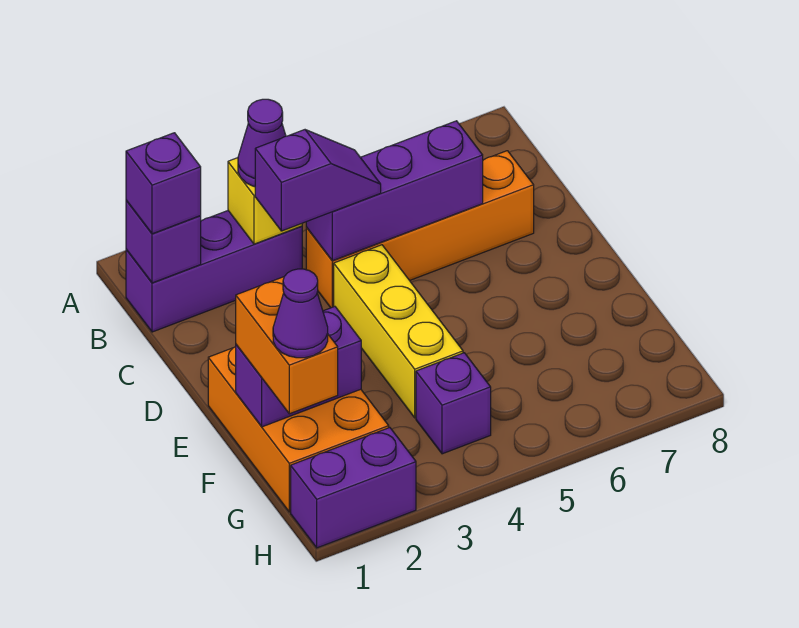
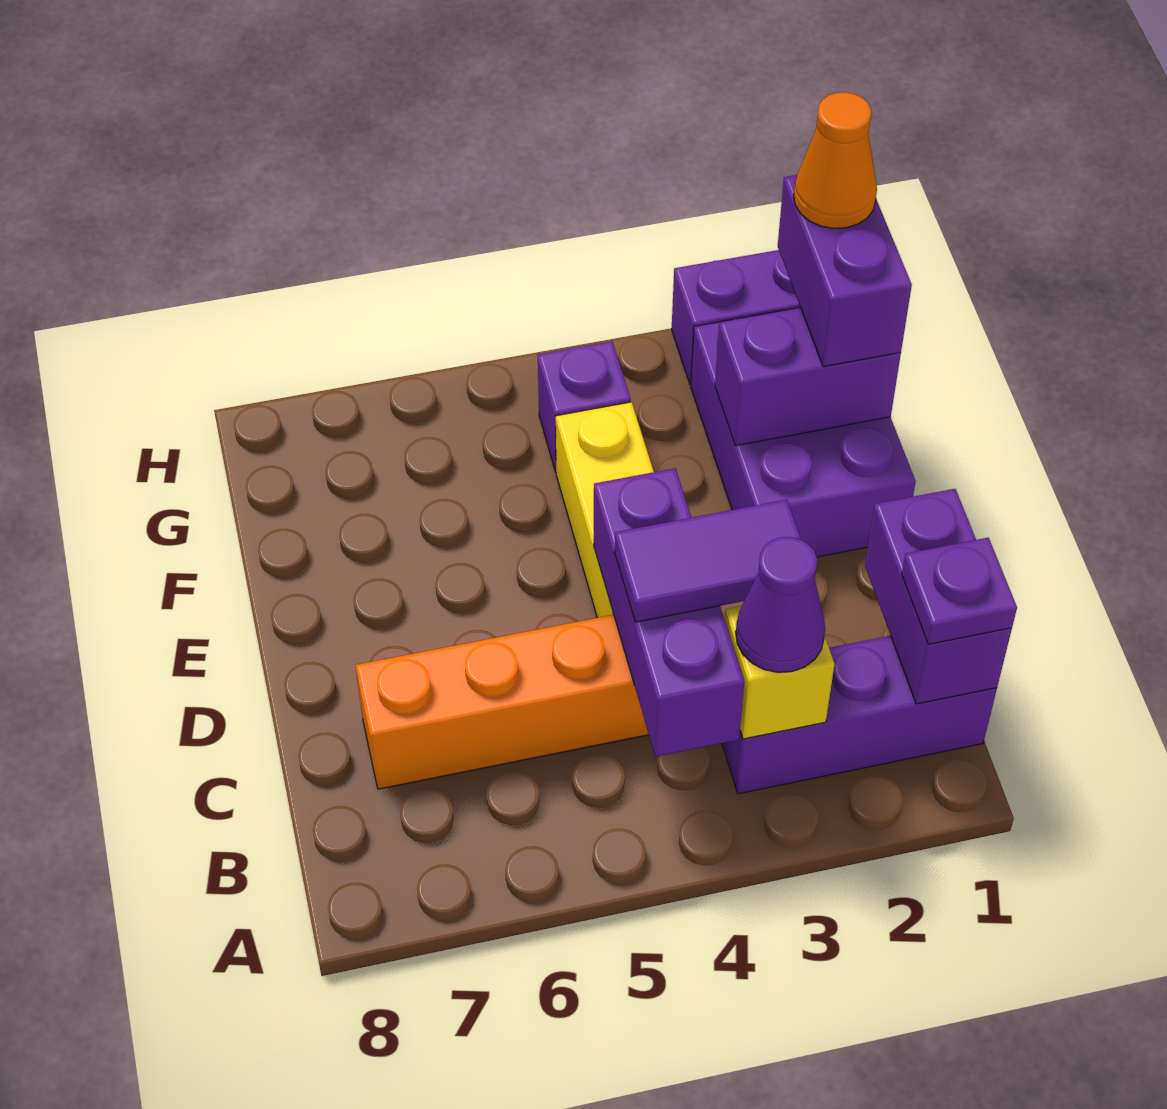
purple brick B1 level 2 -> purple brick B1:C1 level 2
purple brick B1 level 3 -> purple plate B1 level 3
purple slope C3:C4 level 3 top 3 -> purple tile C3:C4 level 3
purple brick C4:C6 level 2 -> purple brick B4:D4 level 2
orange brick E1:G2 level 1 -> purple brick E1:G2 level 1
orange brick F1:G1 level 3 -> purple brick F1:G1 level 3
purple cone G1 level 4 -> orange cone G1 level 4

